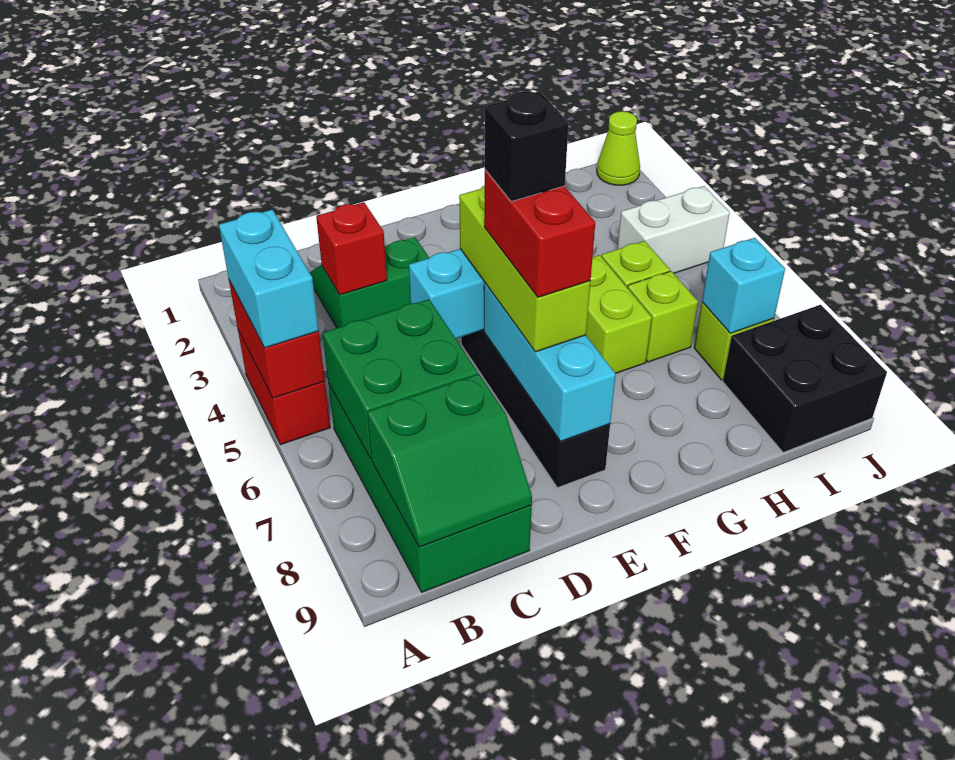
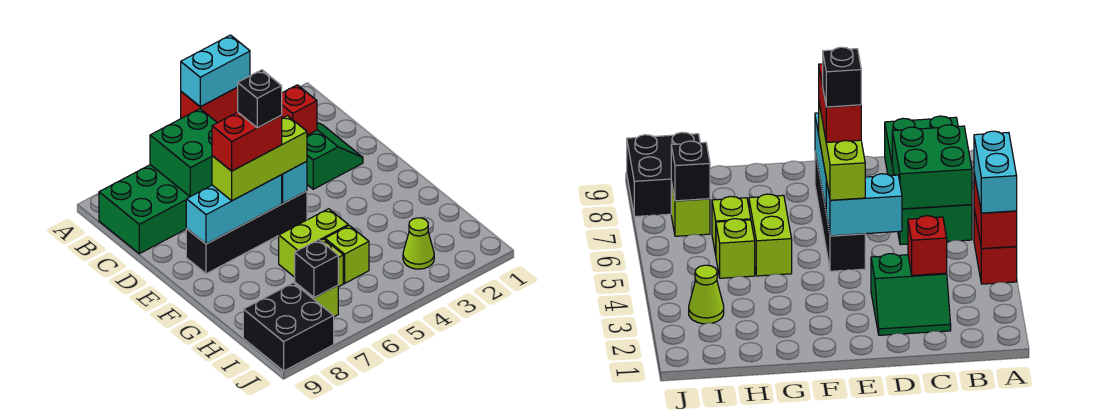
green slope B8:C9 level 2 top 8 -> none
white brick I4:J4 level 1 -> none
cyan brick I7 level 2 -> black brick I7 level 2
lime cone J1 level 1 -> lime cone I3 level 1

